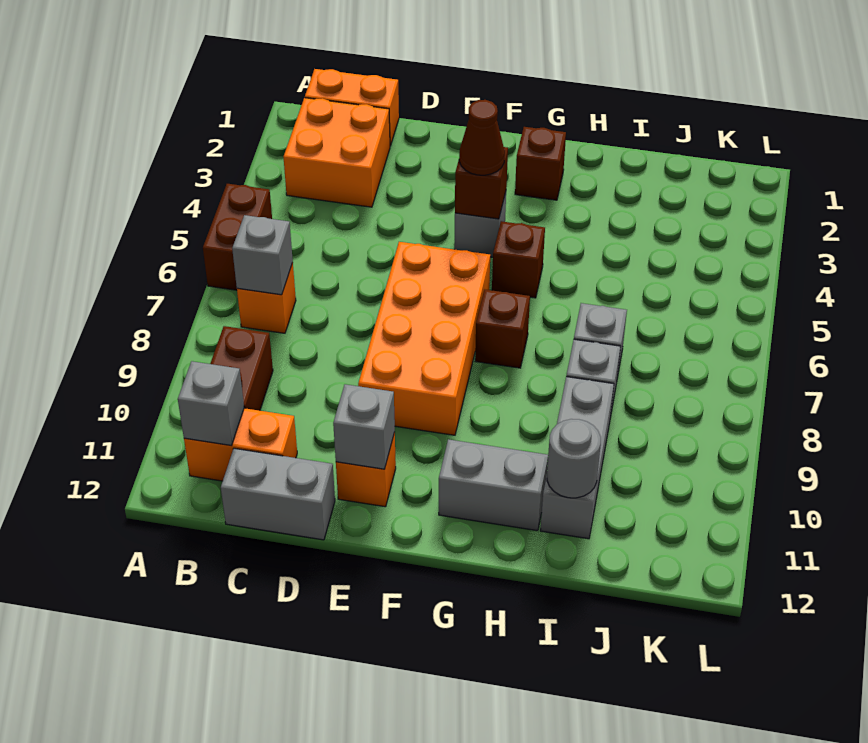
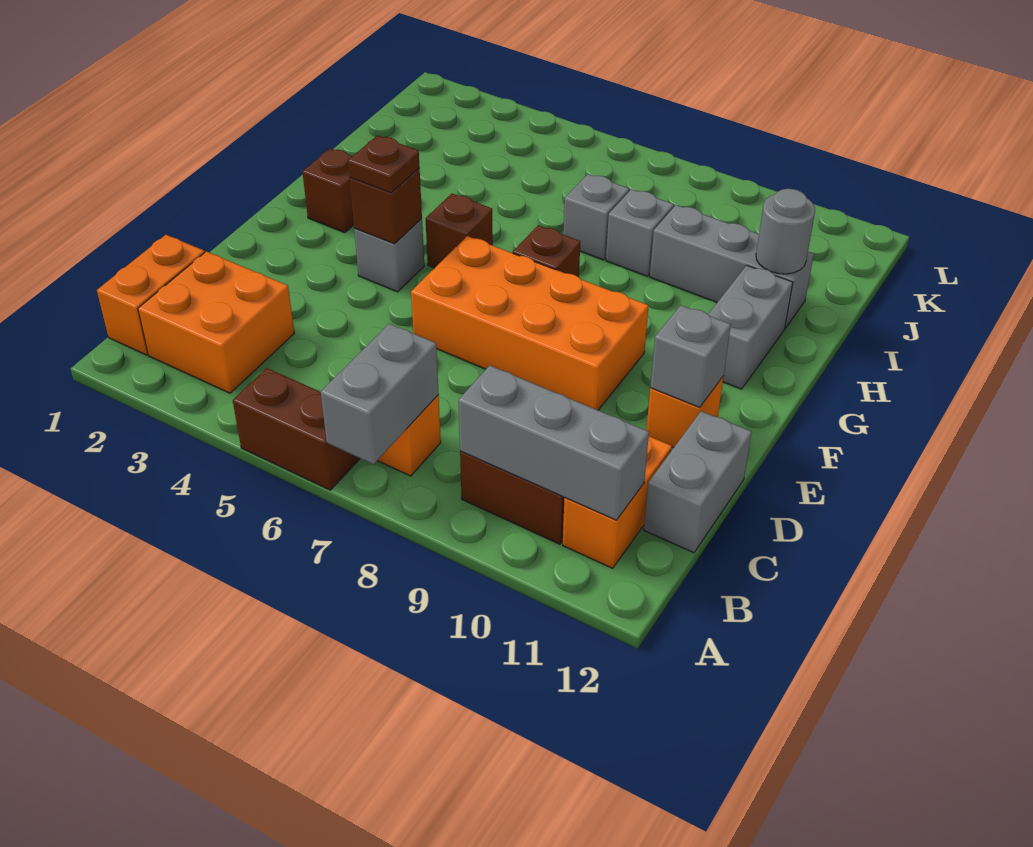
grey brick B7 level 2 -> grey brick A7:B7 level 2
grey brick B11 level 2 -> grey brick B9:B11 level 2
brown cone F4 level 3 -> brown plate F4 level 3

